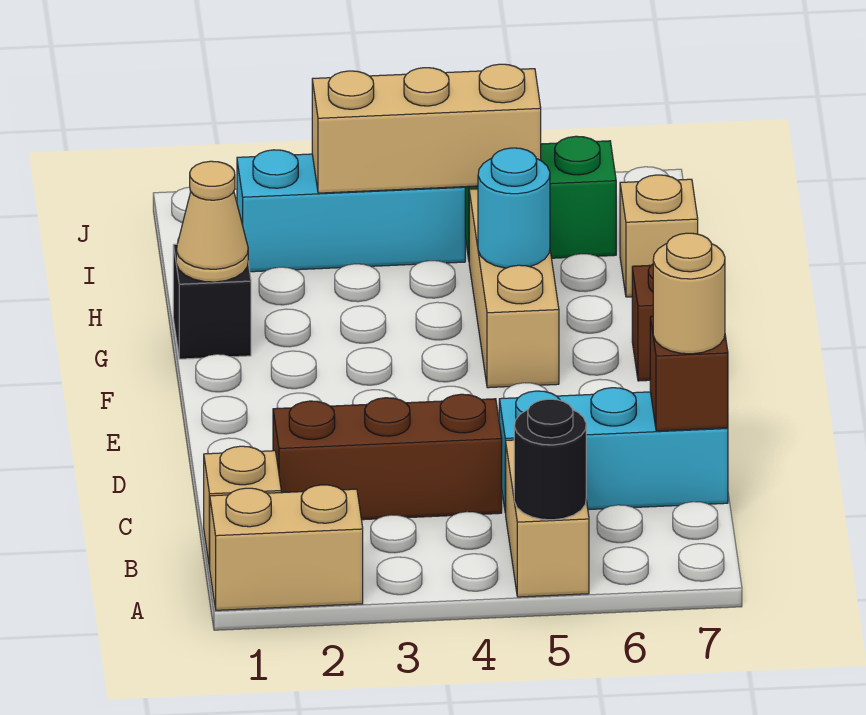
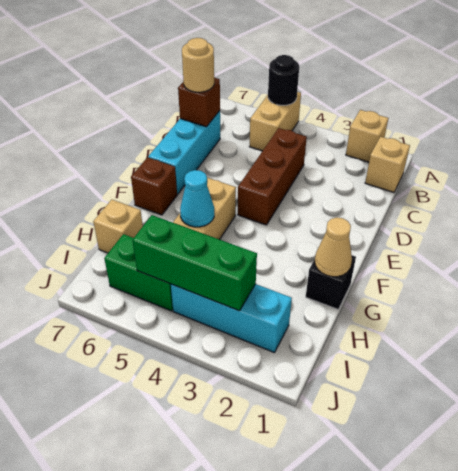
tan brick A1:A2 level 1 -> tan brick A2 level 1
brown brick C2:C4 level 1 -> brown brick C4:E4 level 1
cyan brick C5:C7 level 1 -> cyan brick C7:E7 level 1
cyan round brick G5 level 2 -> cyan cone G5 level 2
tan brick I3:I5 level 2 -> green brick I3:I5 level 2

